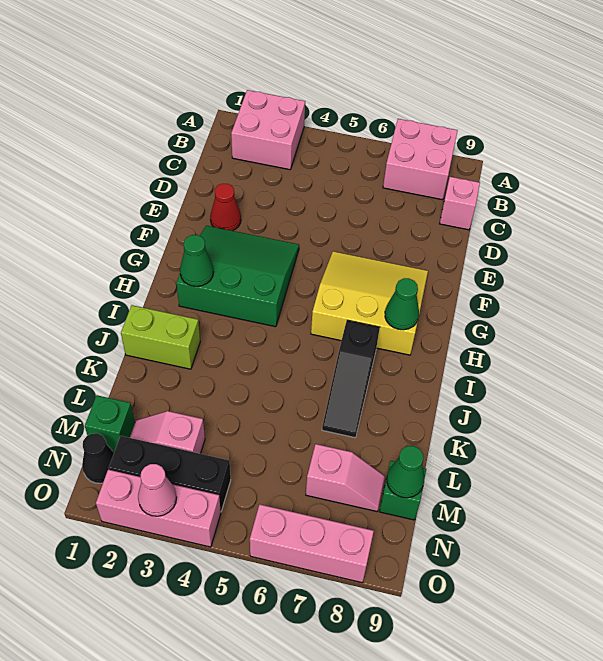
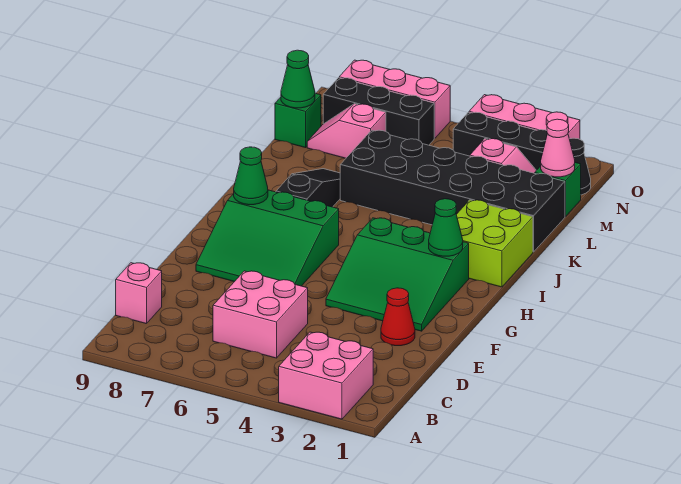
pink brick A7:B8 level 1 -> pink brick C5:D6 level 1
yellow slope F6:H8 level 1 top H -> green slope F6:H8 level 1 top H
lime brick J1:J2 level 1 -> lime brick I1:J2 level 1
none -> black brick K1:L6 level 1
none -> black brick N6:N8 level 1
pink cone O3 level 2 -> pink cone M1 level 2

